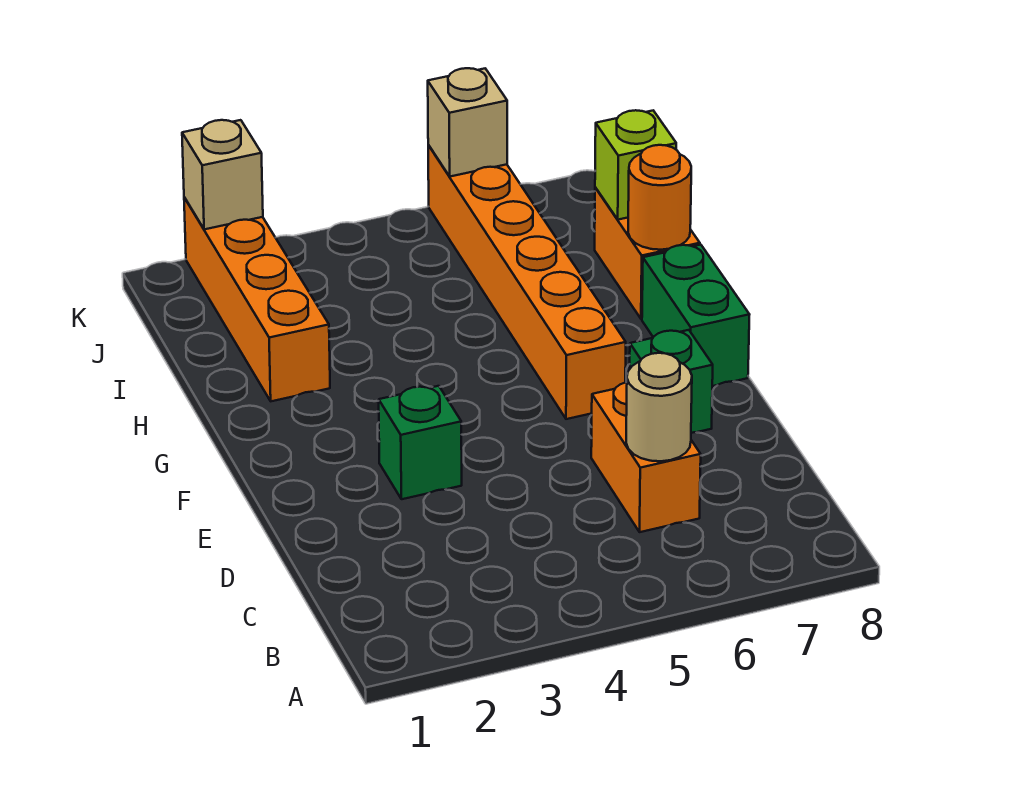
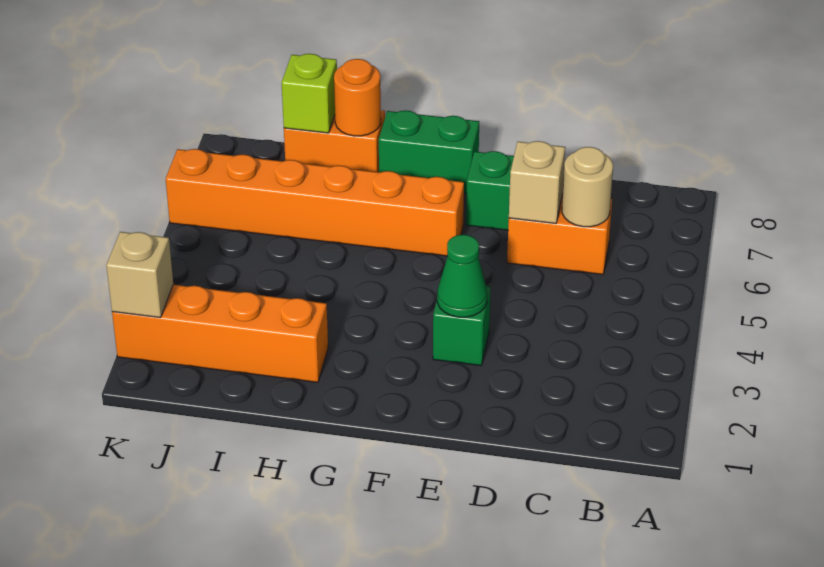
none -> green cone E3 level 2
tan brick K6 level 2 -> tan brick D6 level 2

